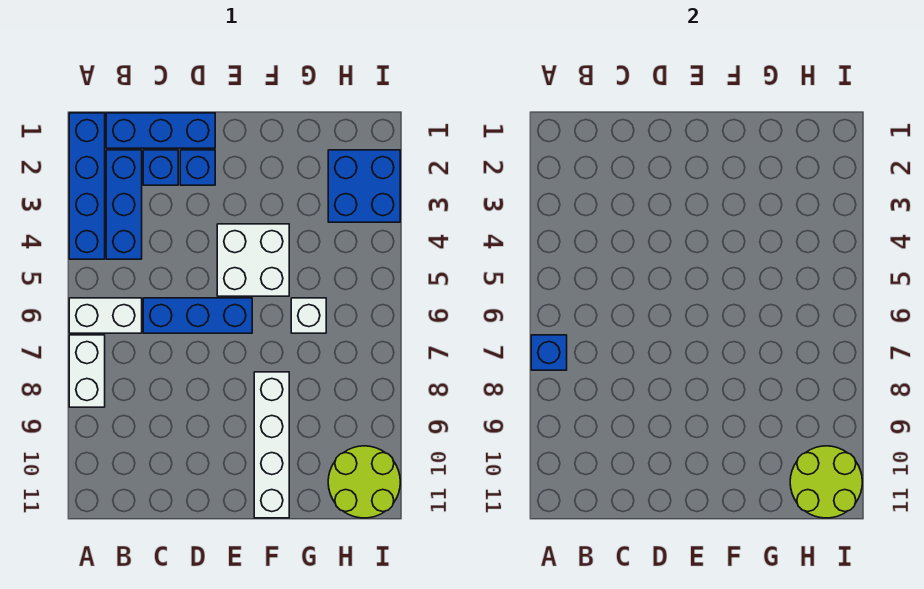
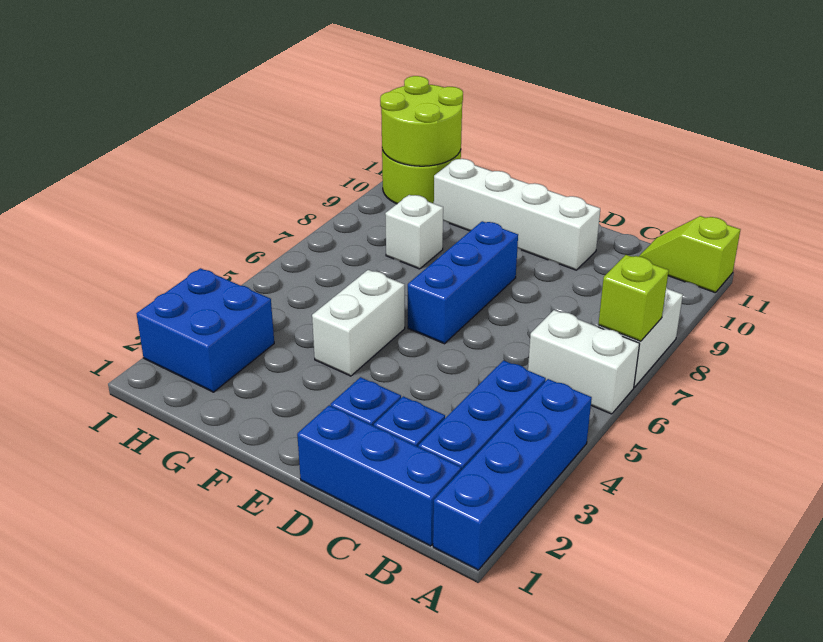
blue brick A7 level 2 -> lime brick A7 level 2
none -> lime slope A11:B11 level 1 top A
blue brick C6:E6 level 1 -> blue brick E6:E8 level 1
white brick E4:F5 level 1 -> white brick F4:F5 level 1
white brick F8:F11 level 1 -> white brick D10:G10 level 1
white brick G6 level 1 -> white brick G8 level 1

